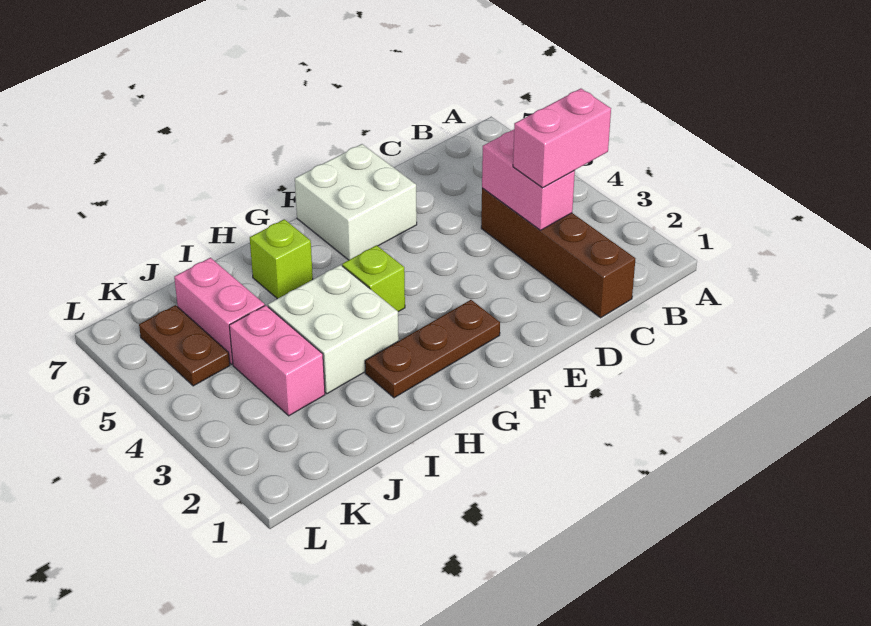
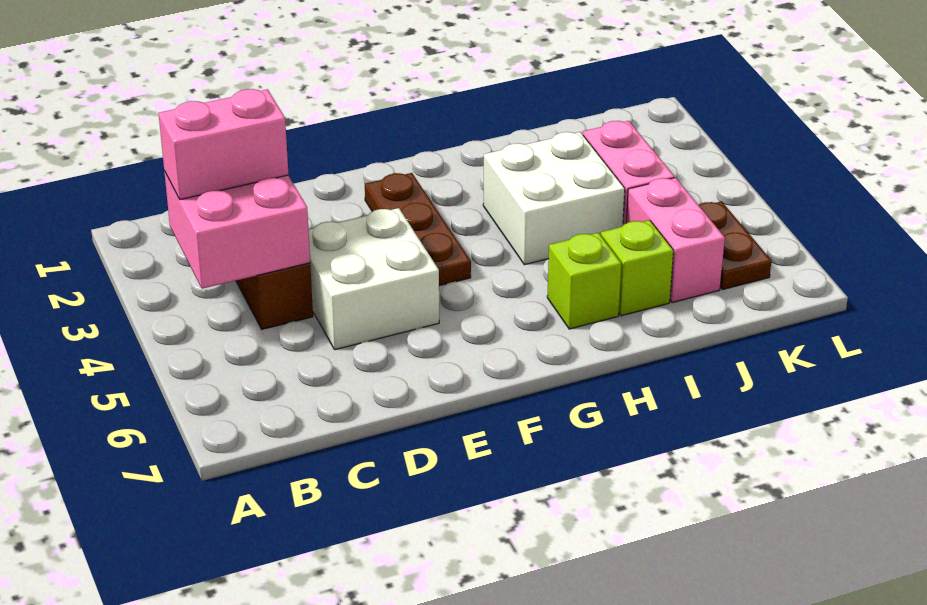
pink brick C3:C4 level 2 -> pink brick B3:C4 level 2
white brick E6:F7 level 1 -> white brick D4:E5 level 1
brown plate F2:H2 level 1 -> brown plate F2:F4 level 1
lime brick G4 level 1 -> lime brick I6 level 1

